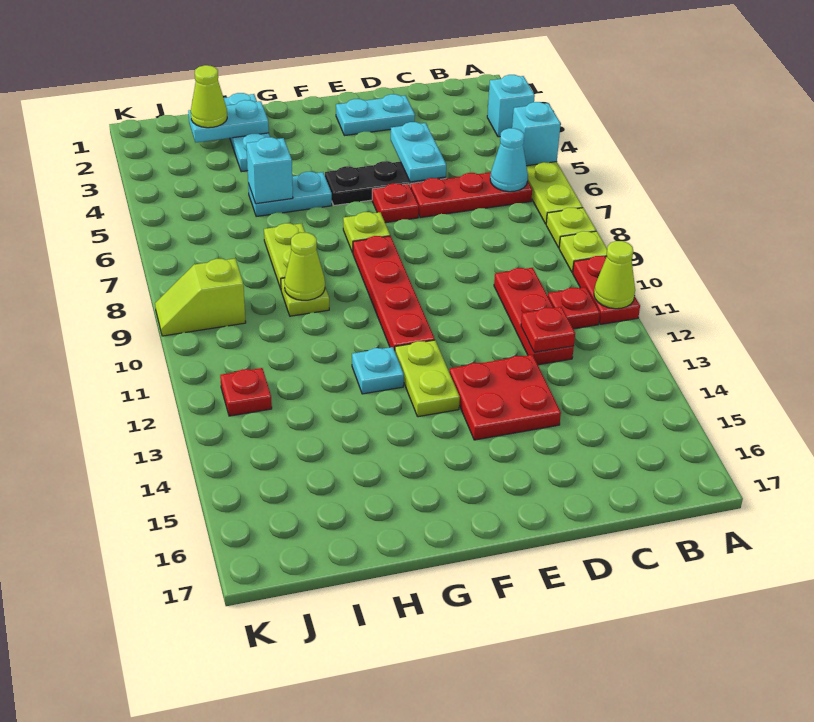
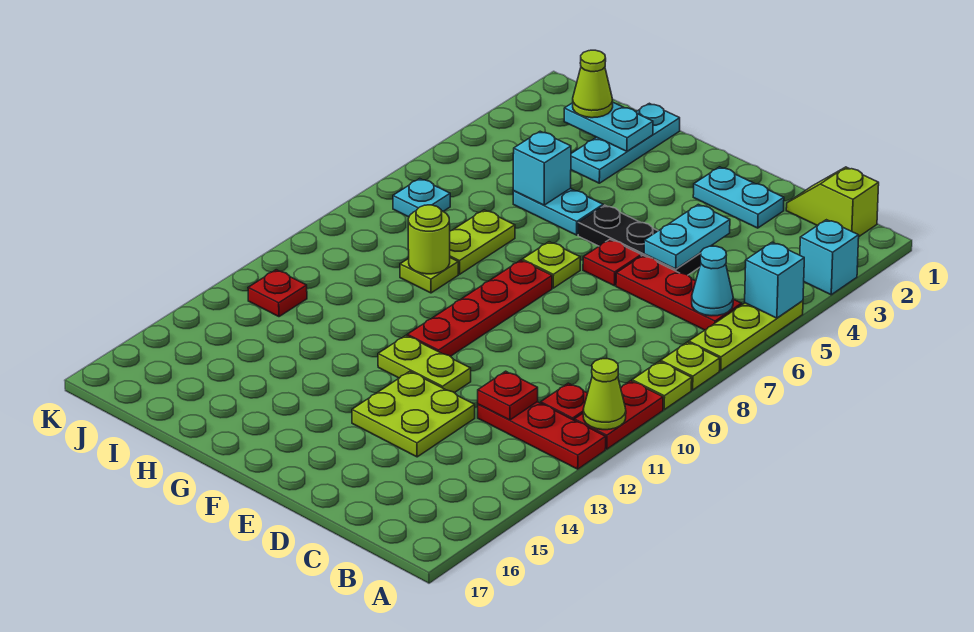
red plate C10:C12 level 1 -> red plate A12:C12 level 1
red plate D13:E14 level 1 -> lime plate D13:E14 level 1
lime plate F12:F13 level 1 -> lime plate E12:F12 level 1
cyan plate G12 level 1 -> cyan plate J7 level 1
lime cone H9 level 2 -> lime round brick H9 level 2
lime slope J9:K9 level 1 top J -> lime slope B1:C1 level 1 top B

